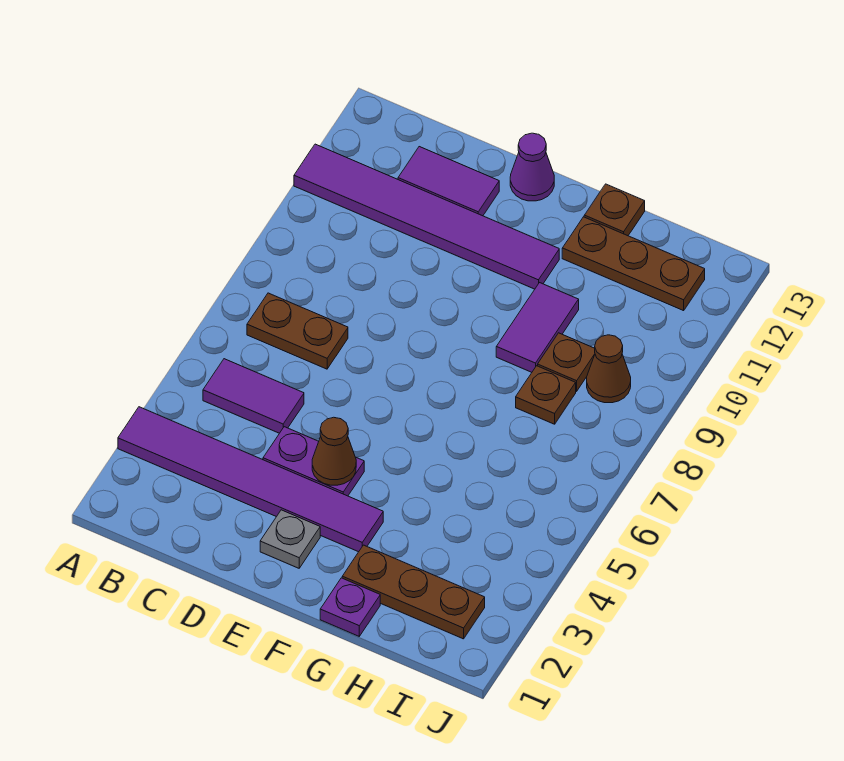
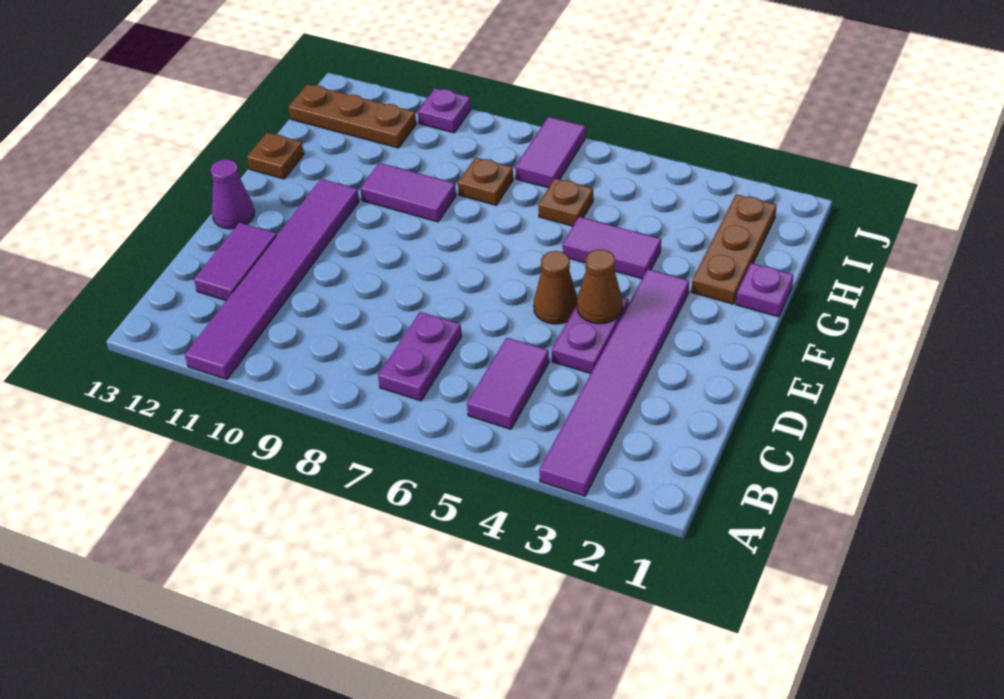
brown plate B7:C7 level 1 -> purple plate B7:C7 level 1
grey plate E2 level 1 -> none
none -> purple tile G4:G5 level 1
brown plate G12:I12 level 1 -> brown plate I11:I13 level 1
brown plate H9 level 1 -> brown plate H6 level 1
none -> purple tile I7:J7 level 1
brown cone I9 level 1 -> brown cone E5 level 1
none -> purple plate J10 level 1

